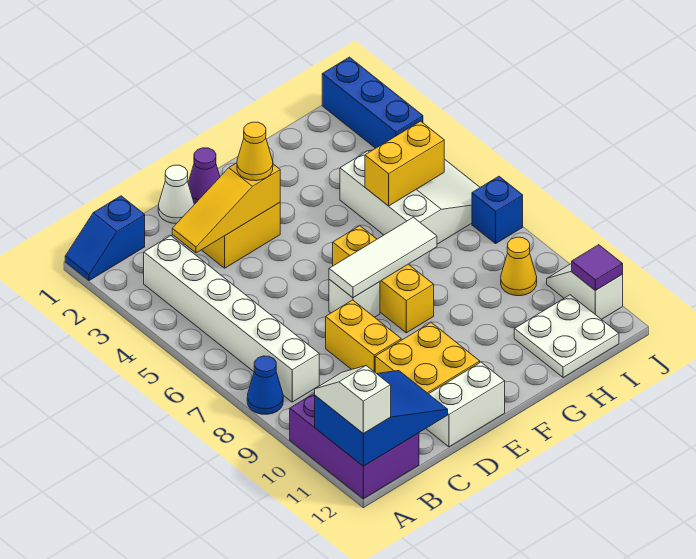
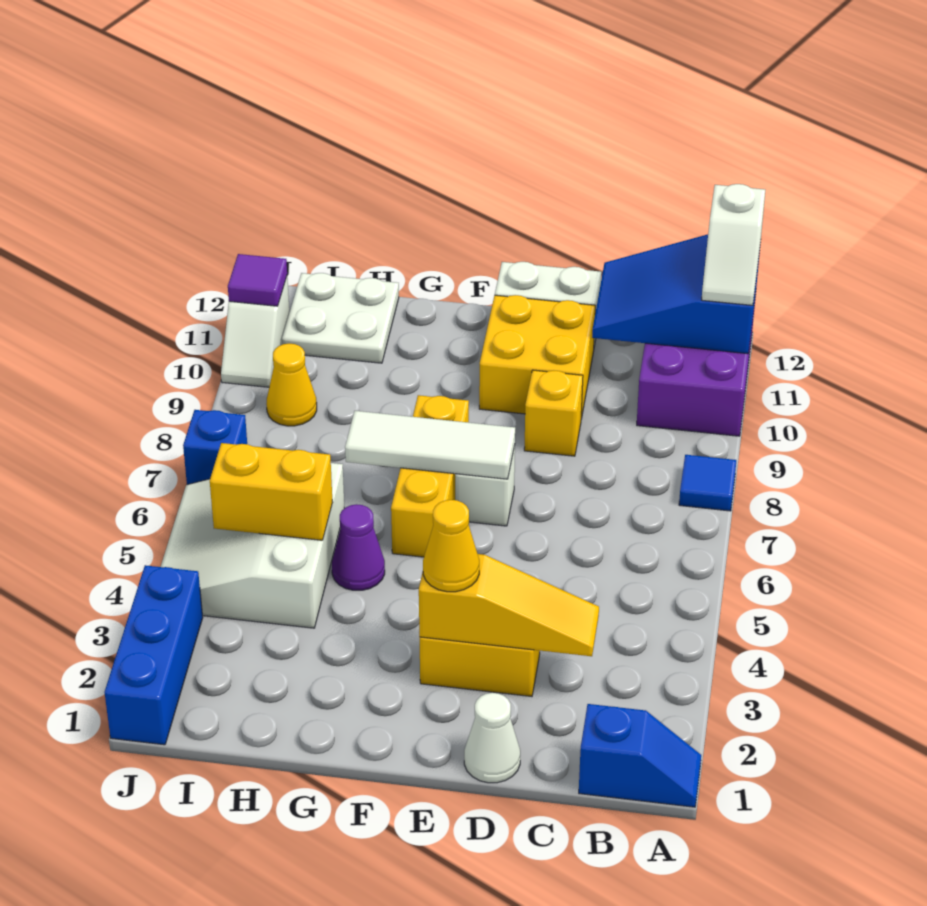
blue cone A8 level 1 -> blue tile A8 level 1
white brick B3:B8 level 1 -> none
yellow brick D8:D9 level 1 -> yellow brick D9 level 1
purple cone E1 level 1 -> purple cone G5 level 1

